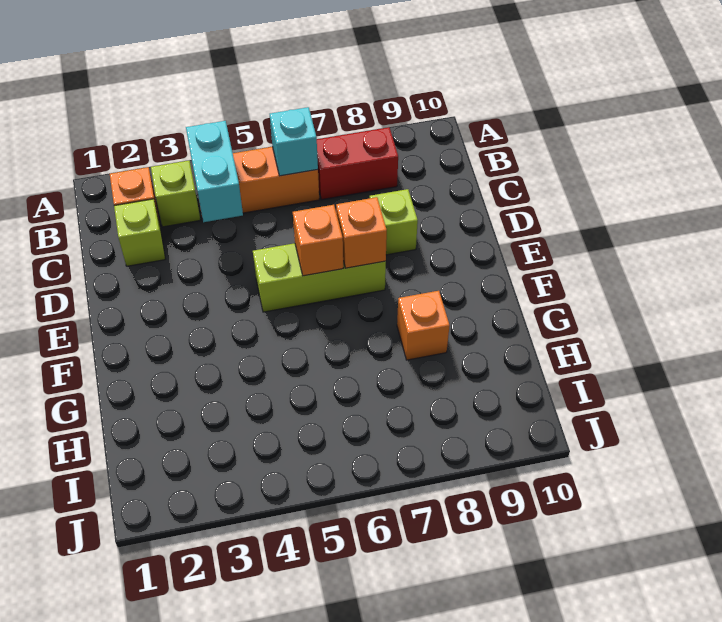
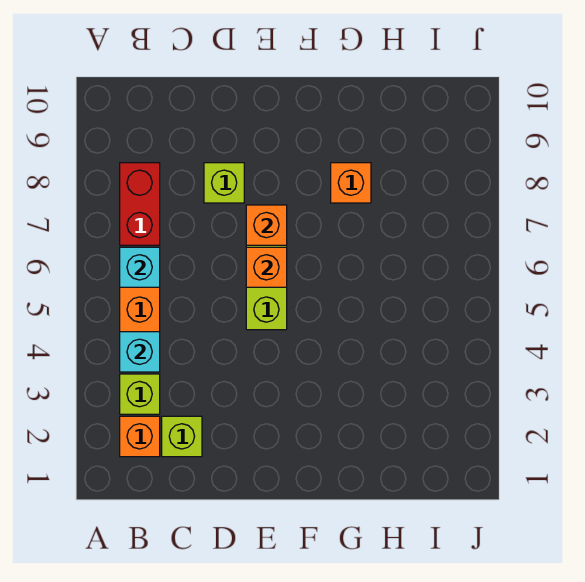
cyan brick B4:C4 level 2 -> cyan brick B4 level 2

